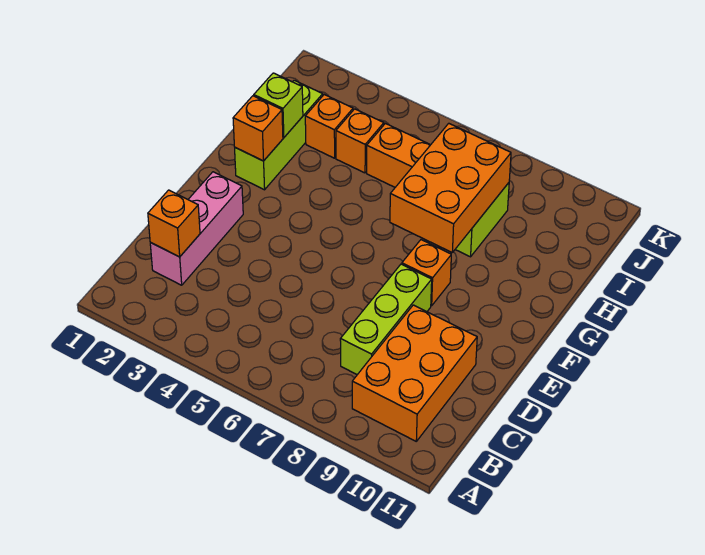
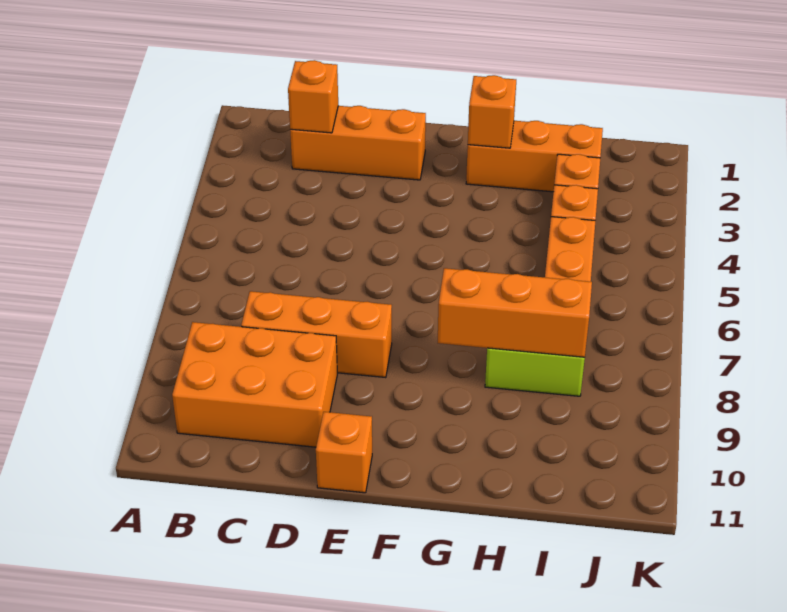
pink brick C2:E2 level 1 -> orange brick C2:E2 level 1
lime brick C8:E8 level 1 -> orange brick C8:E8 level 1
orange brick F8 level 1 -> orange brick E11 level 1
lime brick G2:I2 level 1 -> orange brick G2:I2 level 1
orange brick G7:I8 level 2 -> orange brick G8:I8 level 2
lime brick H2 level 2 -> none

